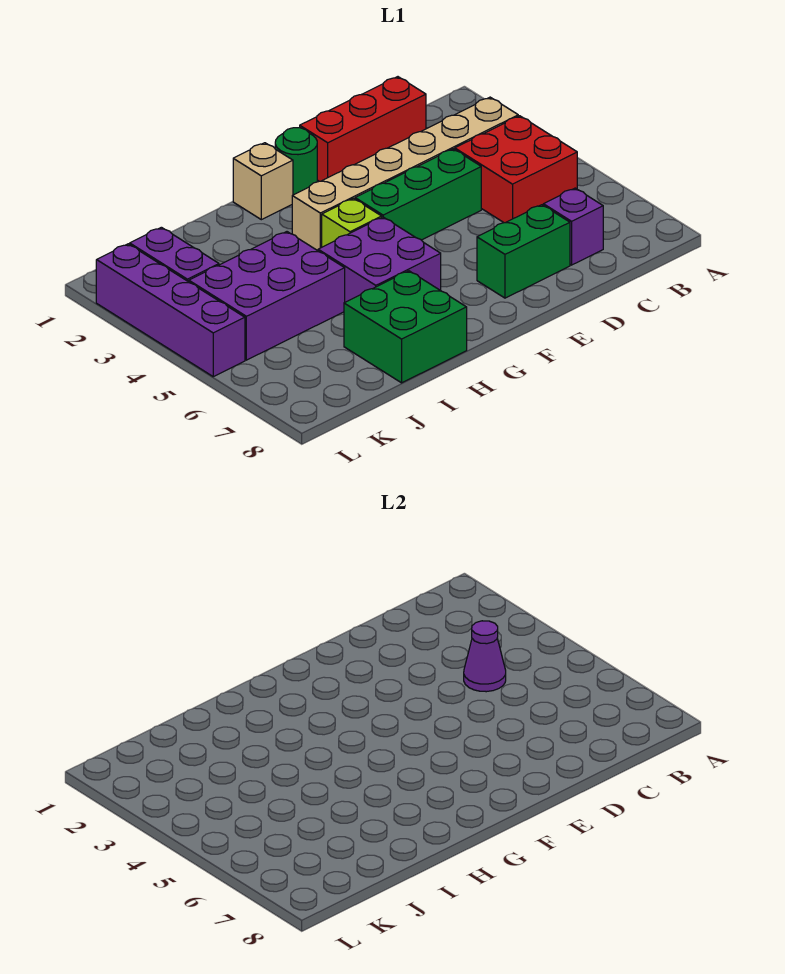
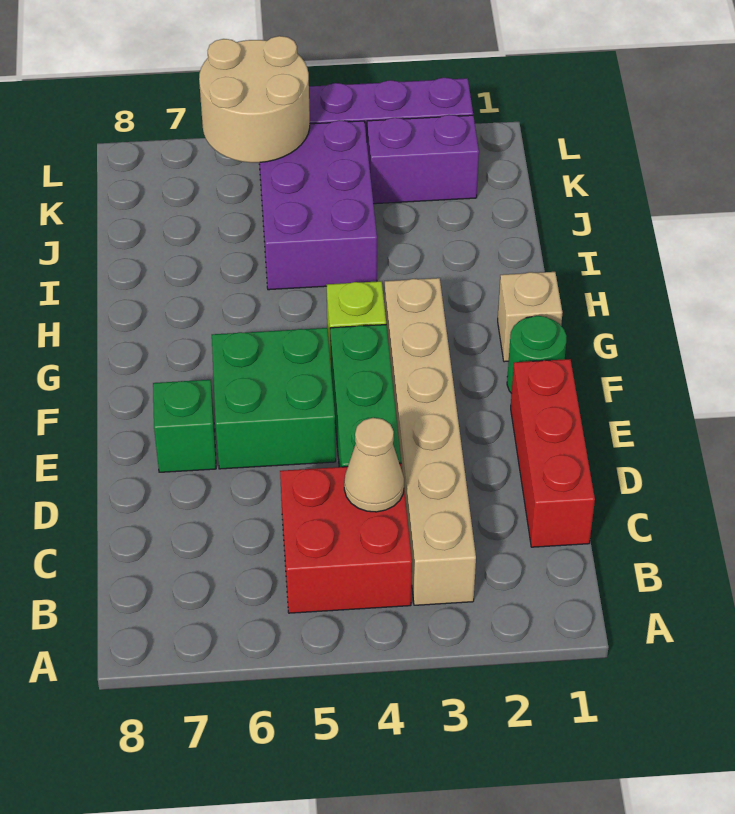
purple cone C4 level 2 -> tan cone C4 level 2
purple brick C7 level 1 -> none
green brick D7:E7 level 1 -> green brick E7 level 1
purple brick G5:H6 level 1 -> none
green brick H7:I8 level 1 -> green brick E5:F6 level 1
none -> tan round brick K5:L6 level 2

